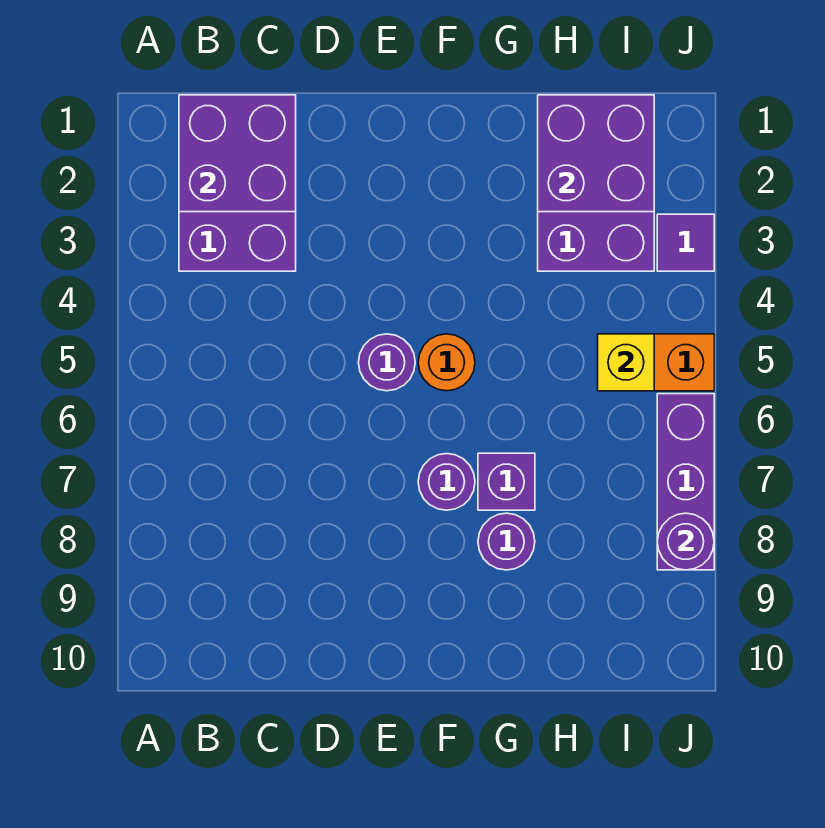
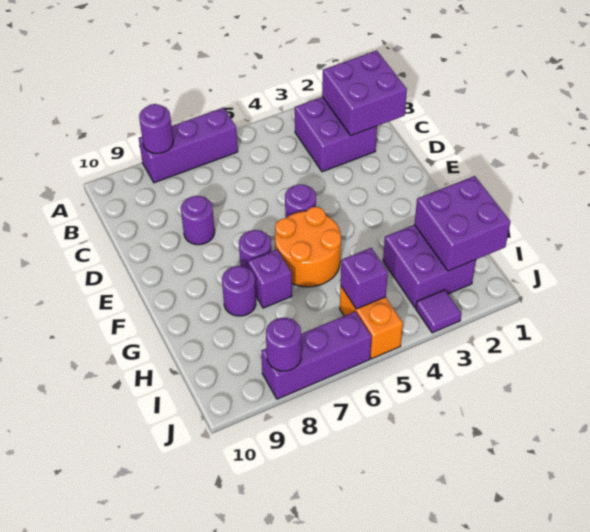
none -> purple brick A6:A8 level 1
none -> purple round brick A8 level 2
none -> purple round brick D8 level 1
orange round brick F5 level 1 -> orange round brick F5:G6 level 1
yellow brick I5 level 2 -> purple brick I5 level 2

